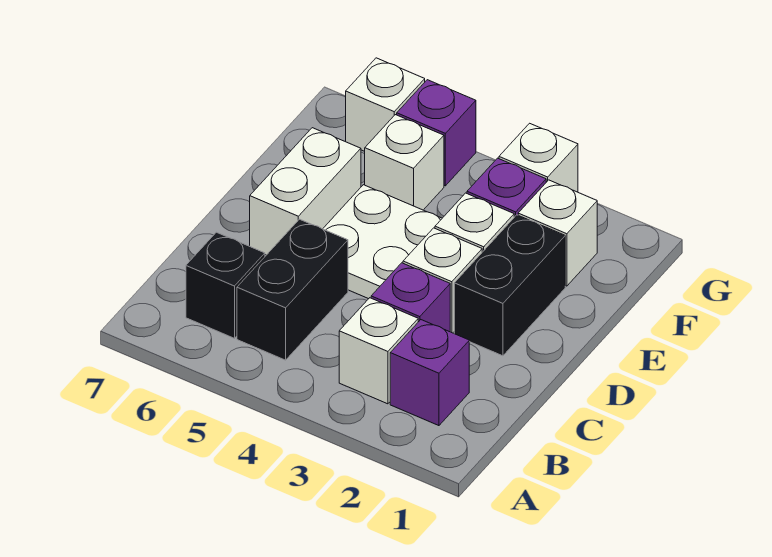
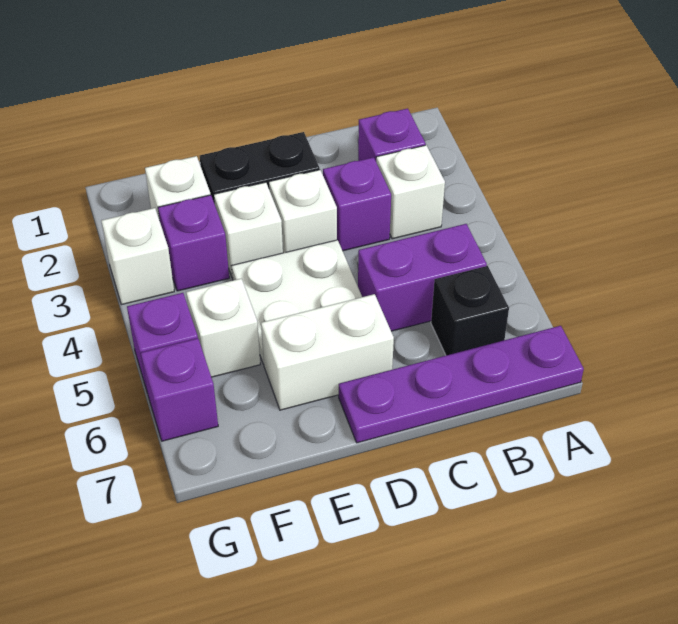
none -> purple plate A7:D7 level 1
black brick B5:C5 level 1 -> purple brick B5:C5 level 1
white brick G6 level 1 -> purple brick G6 level 1

